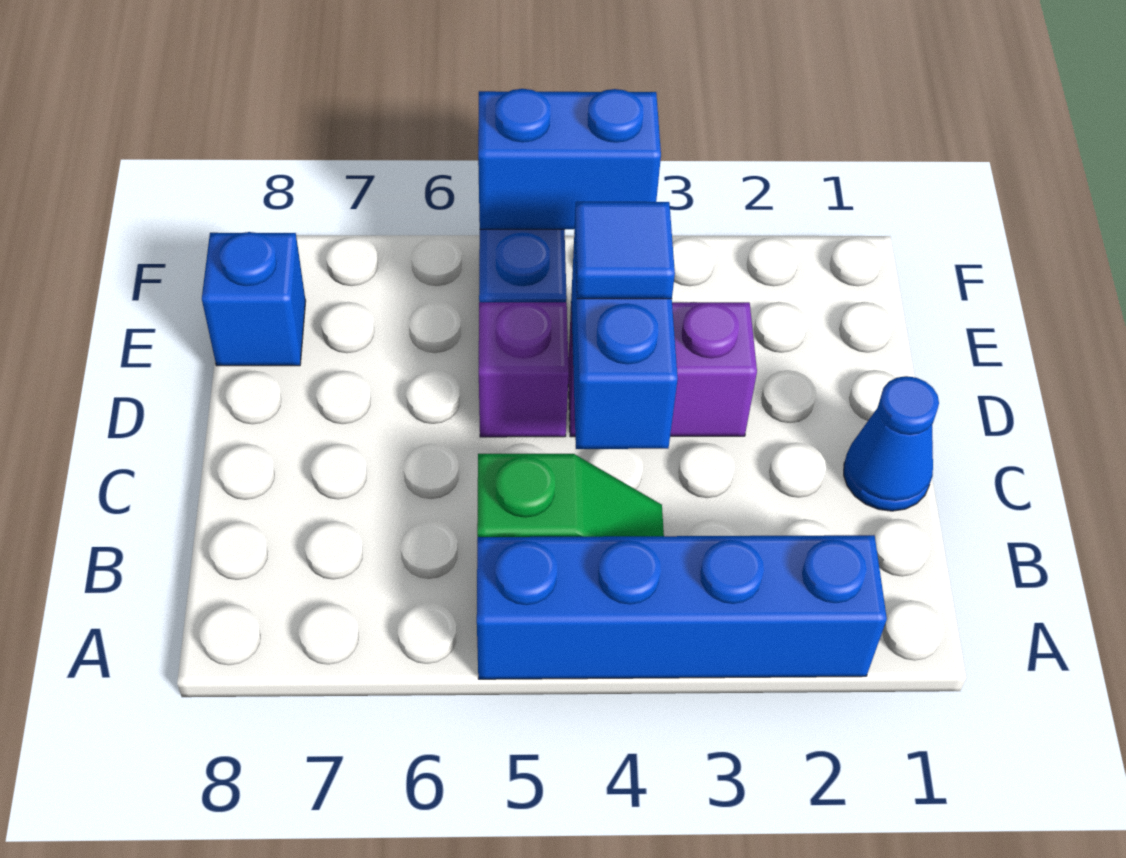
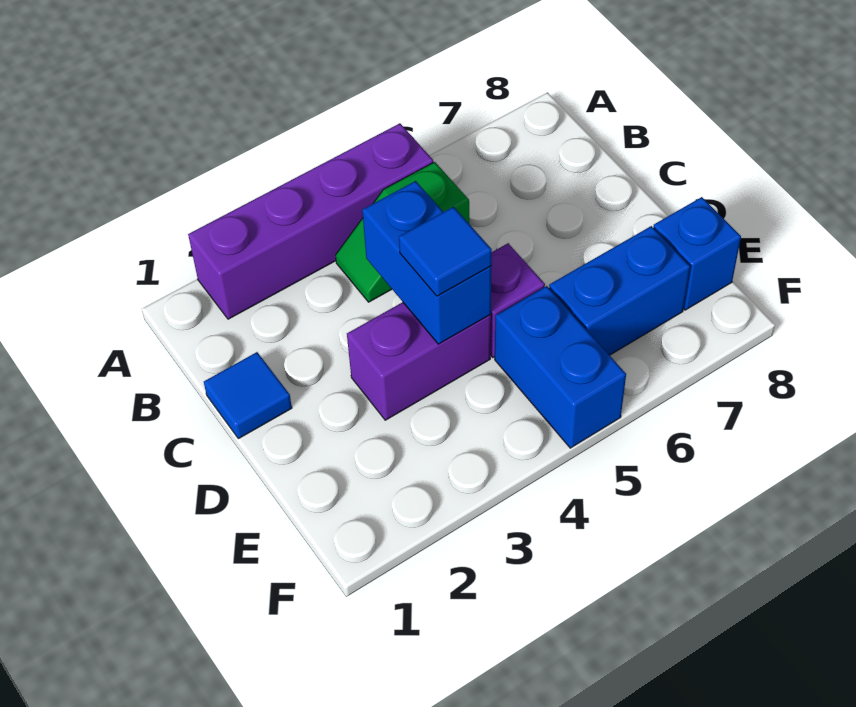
blue brick A2:A5 level 1 -> purple brick A2:A5 level 1
blue cone C1 level 1 -> blue tile C1 level 1
blue brick F4:F5 level 2 -> blue brick E6:E7 level 1

